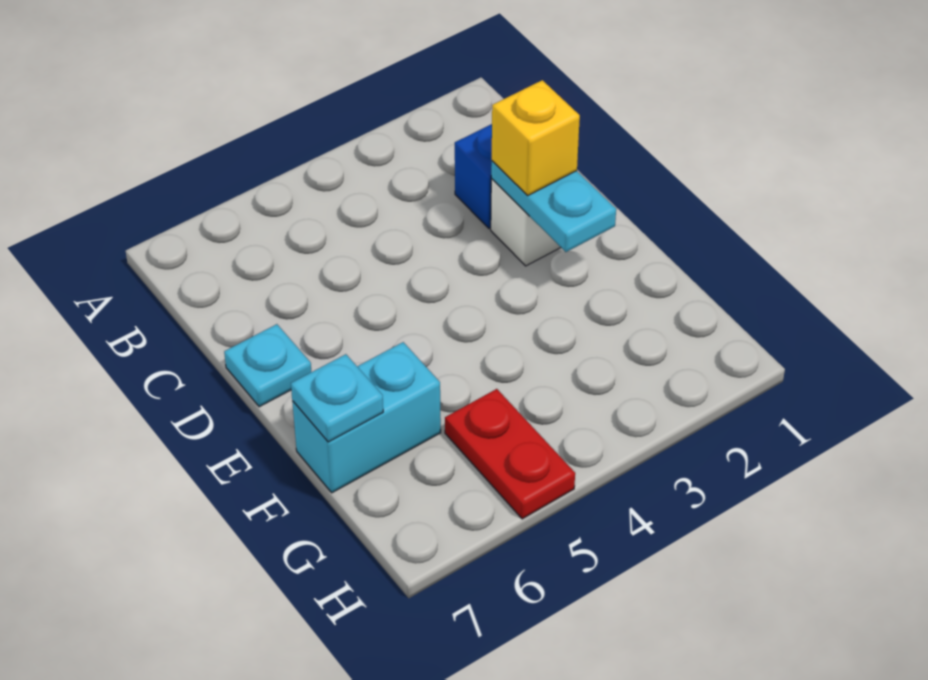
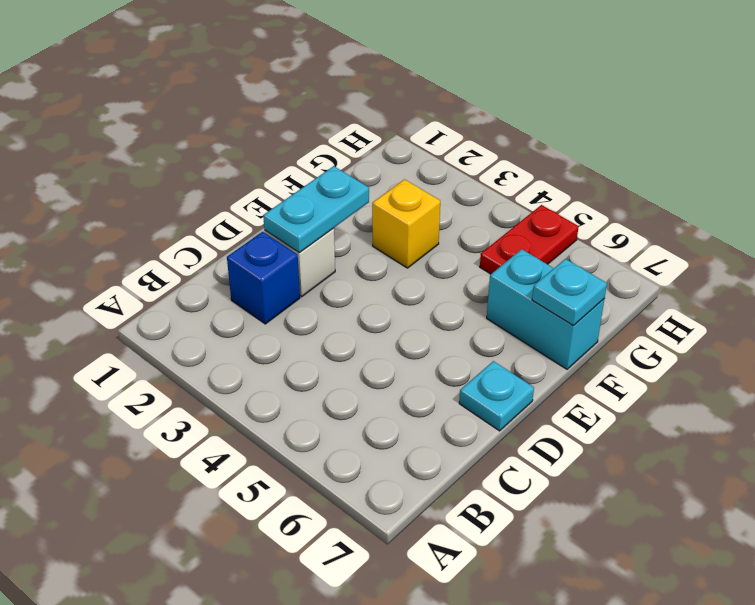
yellow brick D2 level 3 -> yellow brick F3 level 1

